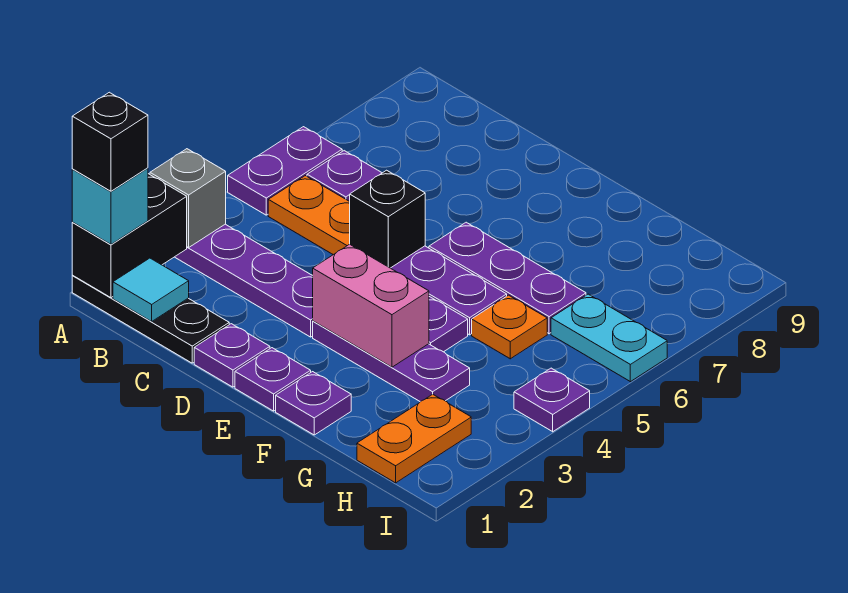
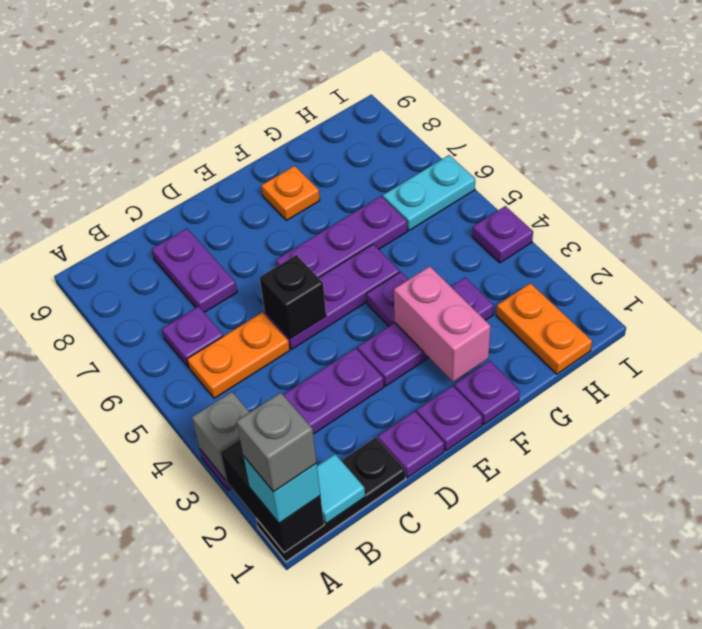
black brick A1 level 4 -> grey brick A1 level 4
purple plate A5:A6 level 1 -> purple plate C7:C8 level 1
pink brick E3:F3 level 2 -> pink brick F2:F3 level 2
orange plate G5 level 1 -> orange plate F8 level 1

